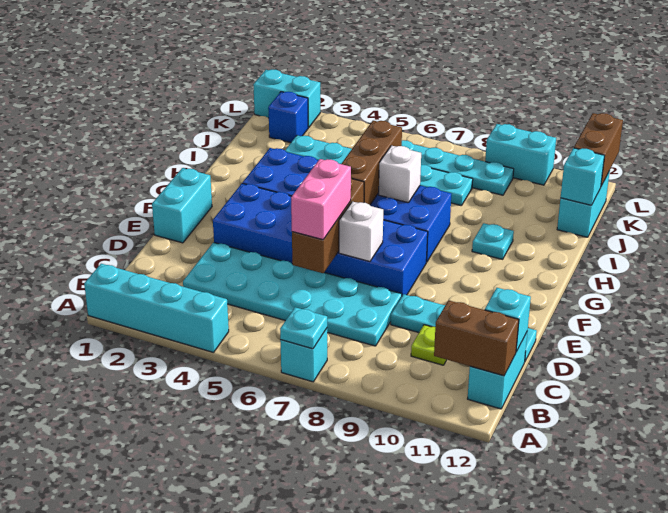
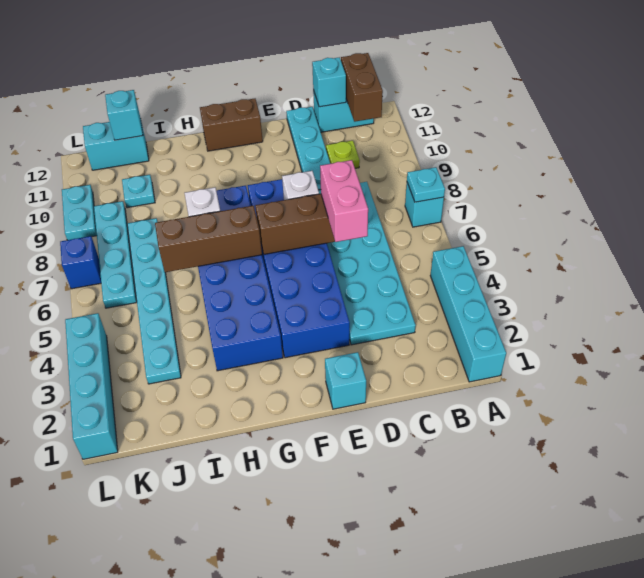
pink brick D6:E6 level 3 -> pink brick D5:D6 level 3
cyan brick E1:F1 level 1 -> cyan brick E1 level 1
cyan plate H10 level 1 -> cyan plate J10 level 1
blue brick K2 level 1 -> blue brick L7 level 1
brown brick K12:L12 level 2 -> brown brick F12:G12 level 1
cyan brick L1:L2 level 1 -> cyan brick L1:L4 level 1
cyan brick L9:L10 level 1 -> cyan plate L9:L10 level 1

